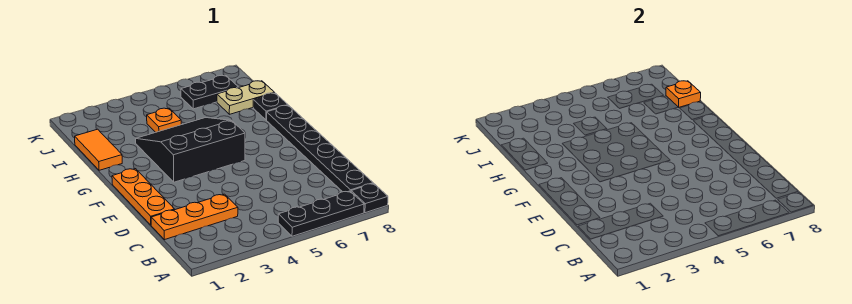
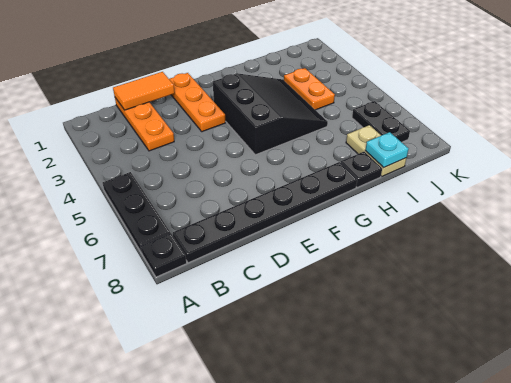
orange plate D1:F1 level 1 -> orange plate E1:E3 level 1
orange tile H1:I1 level 1 -> orange tile C1:D1 level 2
orange plate I4 level 1 -> orange plate I3:I4 level 1
orange plate I8 level 2 -> cyan plate I8 level 2

